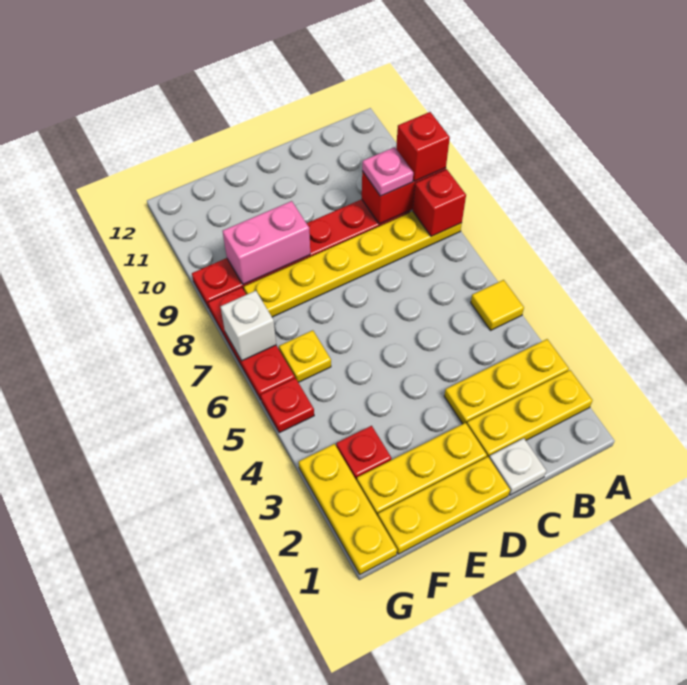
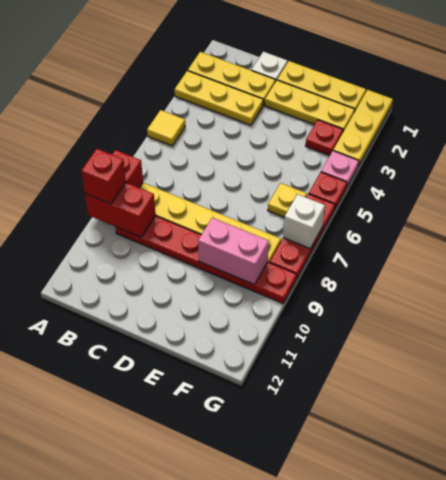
pink plate B9 level 3 -> pink plate G4 level 1

